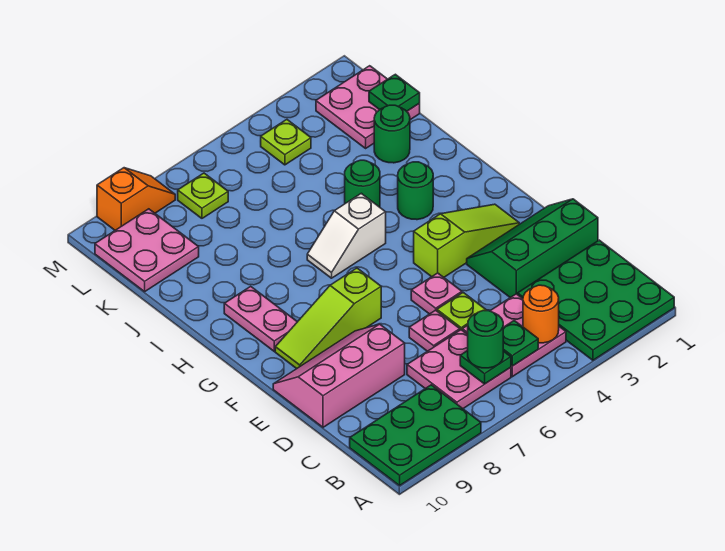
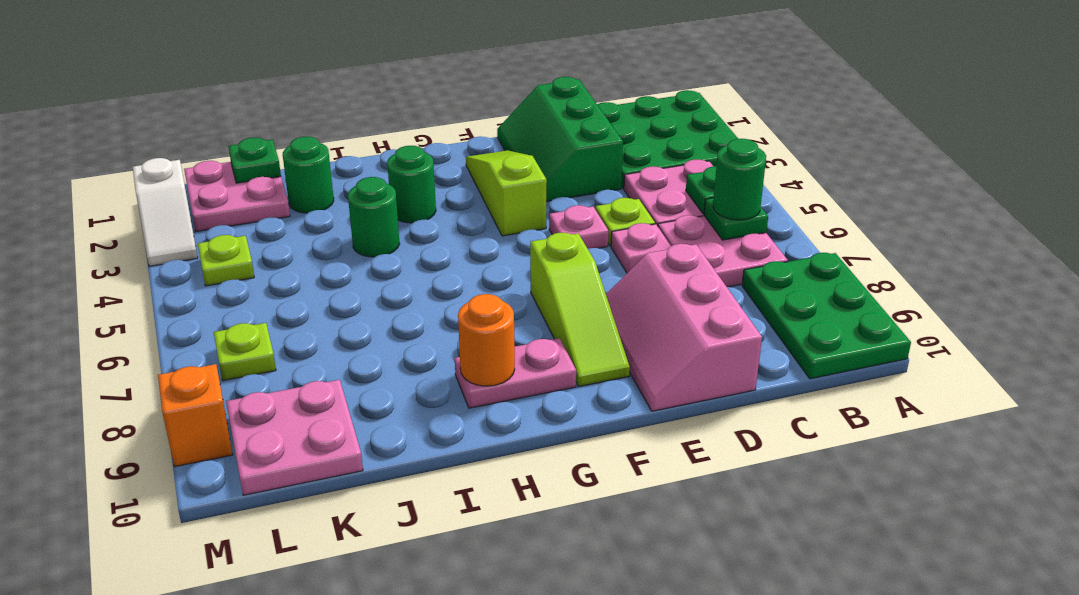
orange round brick B4 level 2 -> orange round brick H9 level 2
white slope H5:H6 level 1 top 5 -> white slope M2:M3 level 1 top 2

